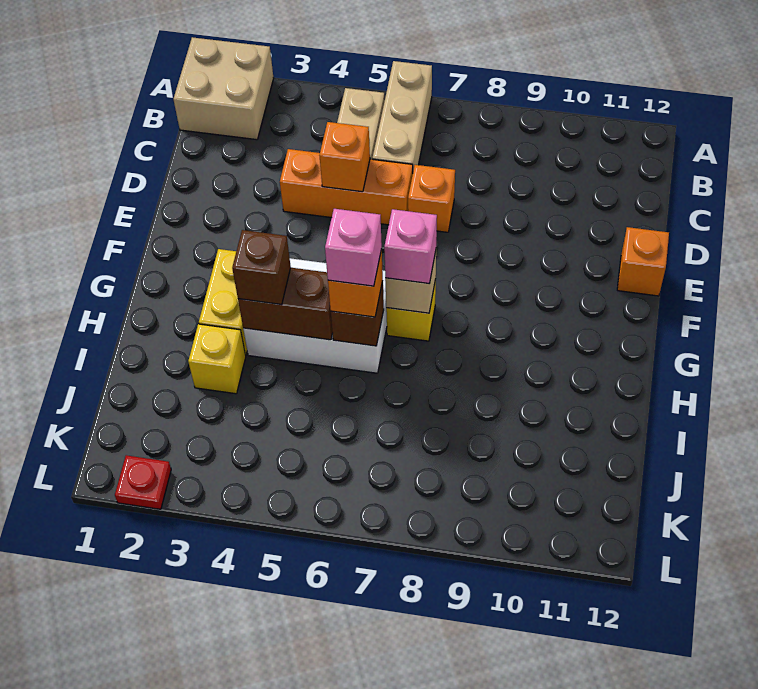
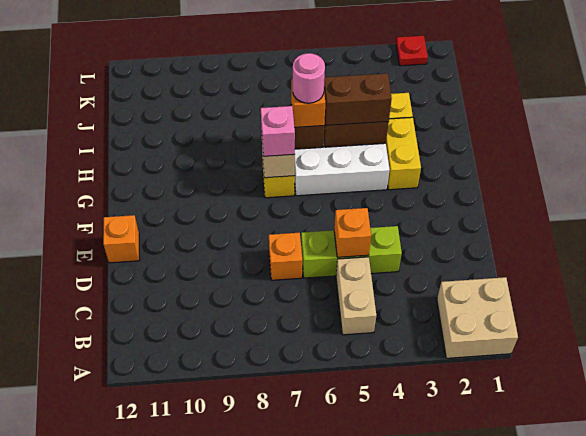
tan brick A6:C6 level 1 -> none
orange brick D4:D6 level 1 -> lime brick D4:D6 level 1
brown brick H4 level 3 -> brown brick H4:H5 level 3
pink brick H6 level 4 -> pink round brick H6 level 4

